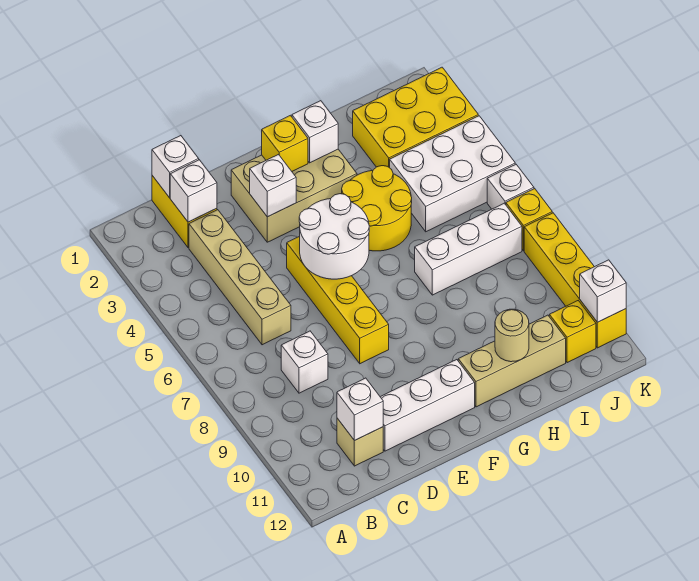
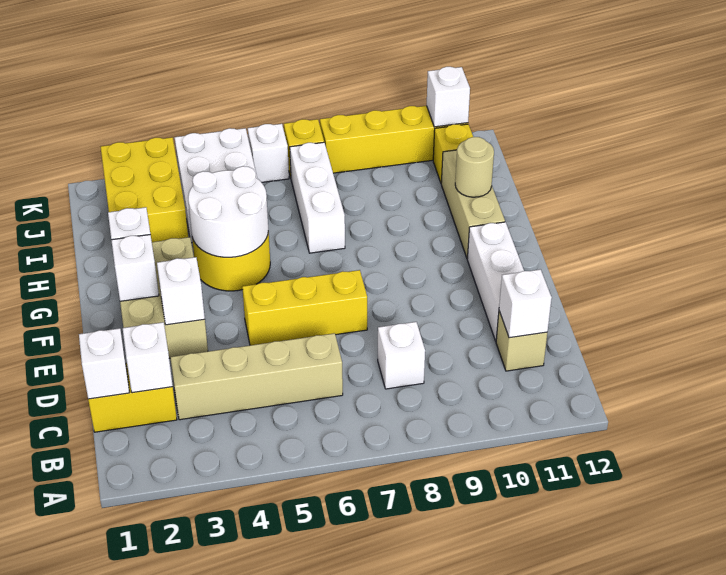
yellow brick E5:E8 level 1 -> yellow brick E5:E7 level 1
white round brick E5:F6 level 2 -> white round brick G4:H5 level 2
yellow brick F2 level 2 -> white brick F2 level 2

